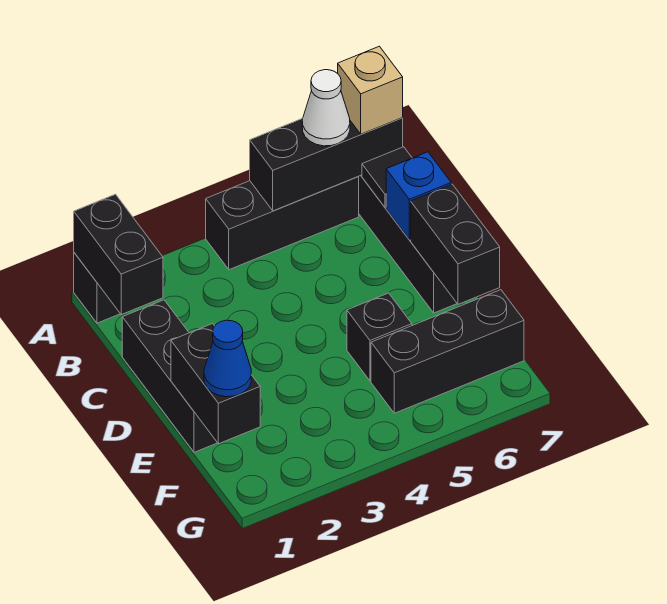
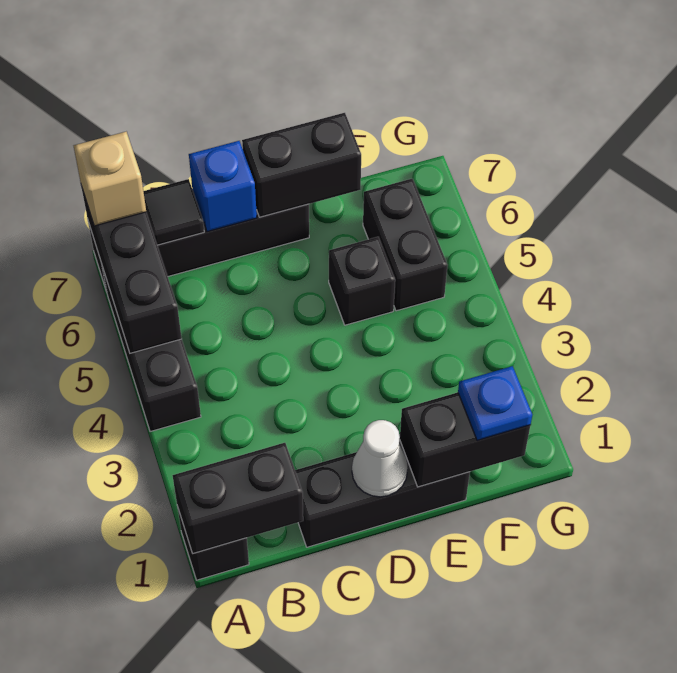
white cone A6 level 3 -> white cone D1 level 2
blue cone F1 level 3 -> blue plate F1 level 3
black brick F5:F7 level 1 -> black brick F5:F6 level 1

